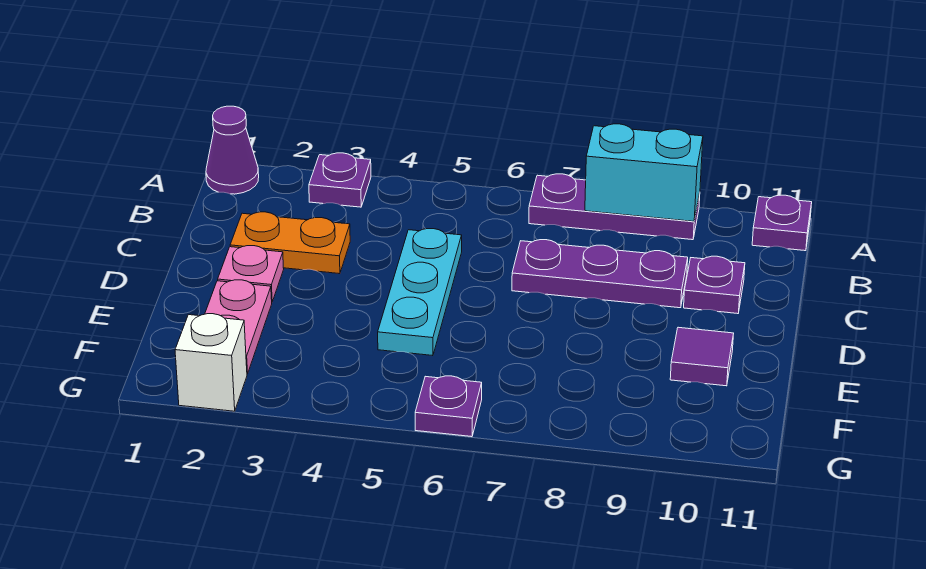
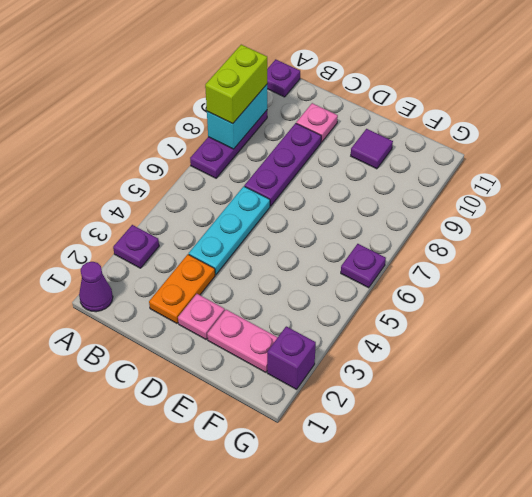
none -> lime brick A8:A9 level 3
cyan plate C5:E5 level 1 -> cyan plate C4:C6 level 1
purple plate C10 level 1 -> pink plate C10 level 1
white brick G2 level 1 -> purple brick G2 level 1

